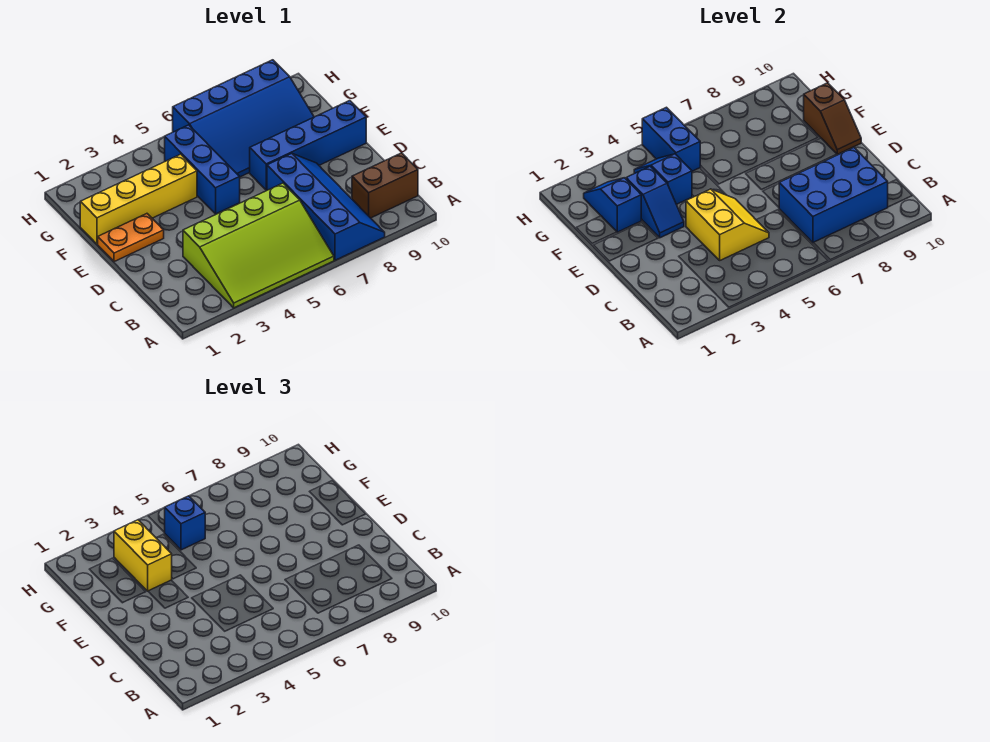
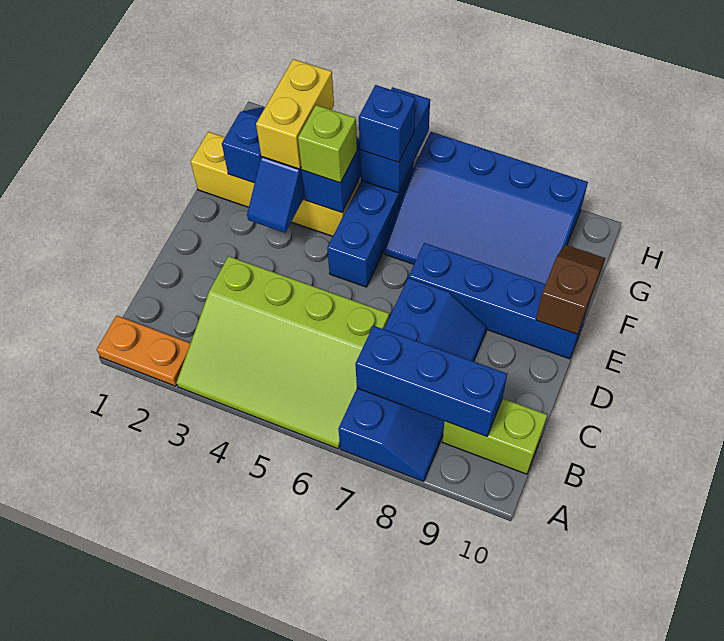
blue brick B7:C9 level 2 -> blue brick B7:B9 level 2
brown brick B9:B10 level 1 -> lime brick B9:B10 level 1
yellow slope C4:D5 level 2 top 4 -> none
orange plate E1:E2 level 1 -> orange plate A1:A2 level 1
brown slope E10:F10 level 2 top F -> brown slope E10:F10 level 2 top E
none -> lime brick F4 level 3

